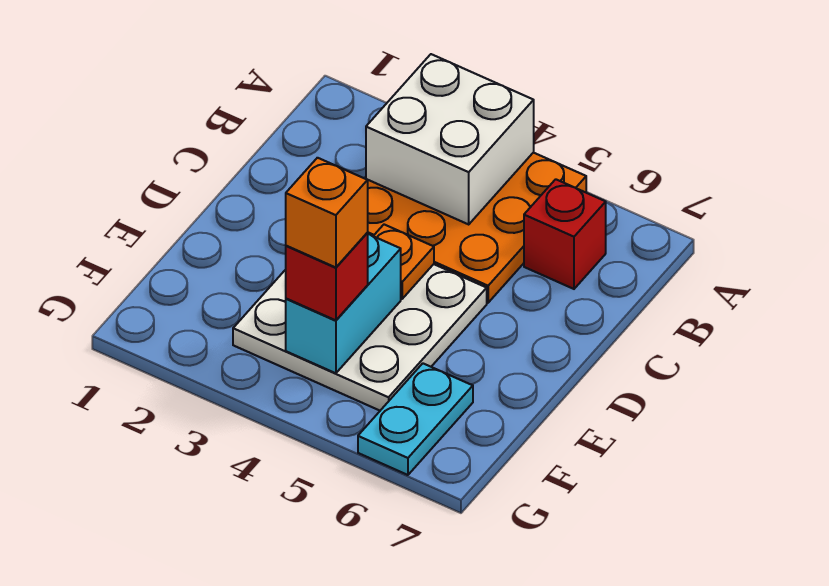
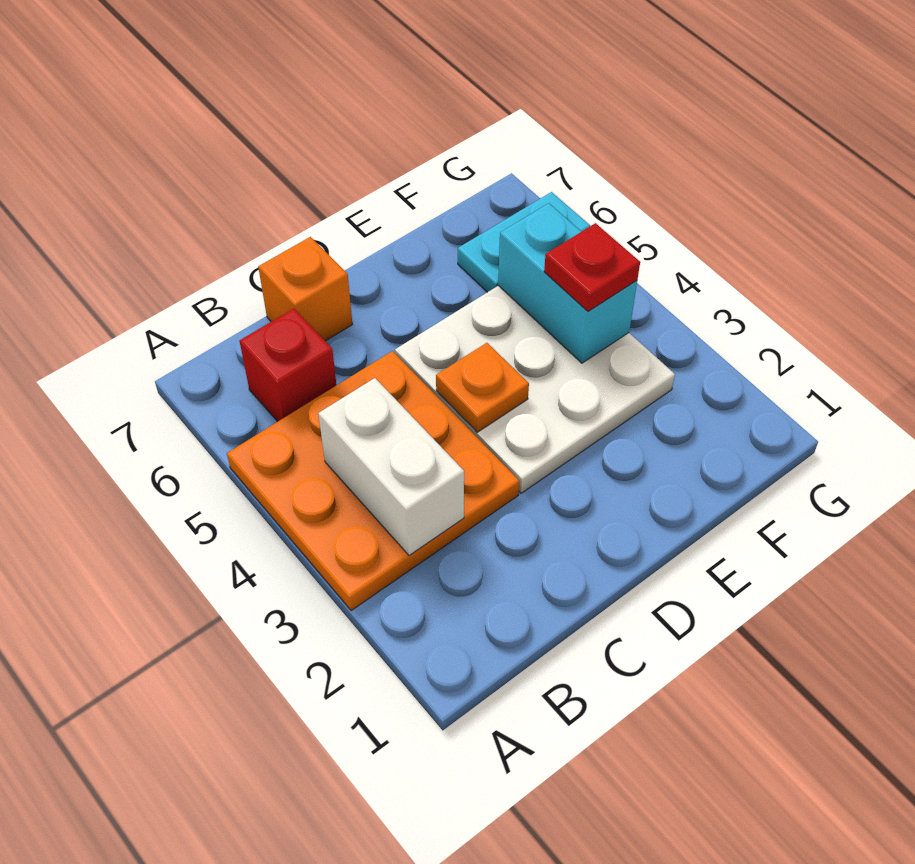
white brick A3:B4 level 2 -> white brick B3:B4 level 2
cyan brick E4:F4 level 2 -> cyan brick F4:F5 level 2
red brick F4 level 3 -> red plate F4 level 3
orange brick F4 level 4 -> orange brick C7 level 1

